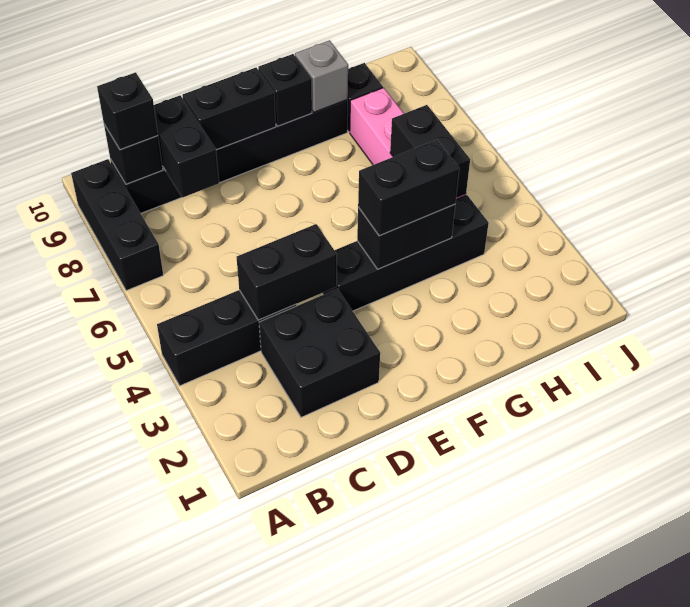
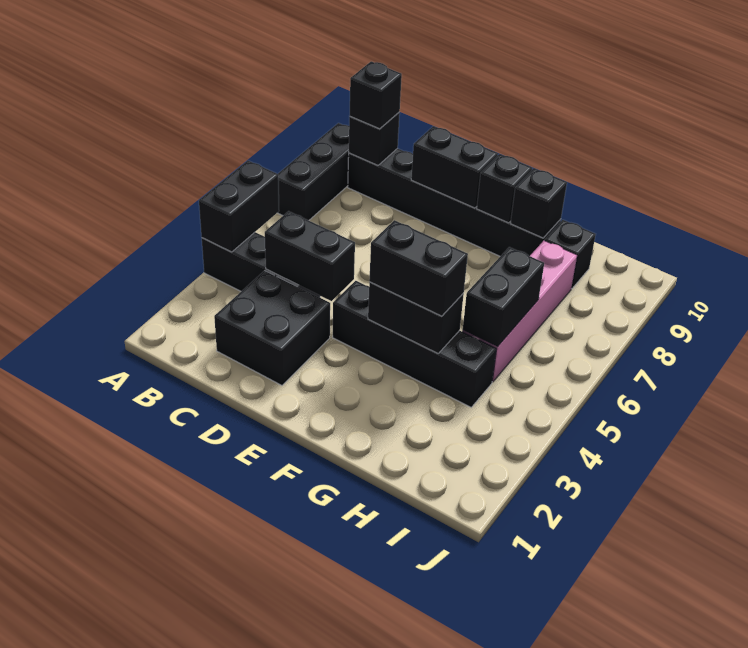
black brick C8:C9 level 2 -> black brick A4:A5 level 2
grey brick G9 level 2 -> black brick G9 level 2

